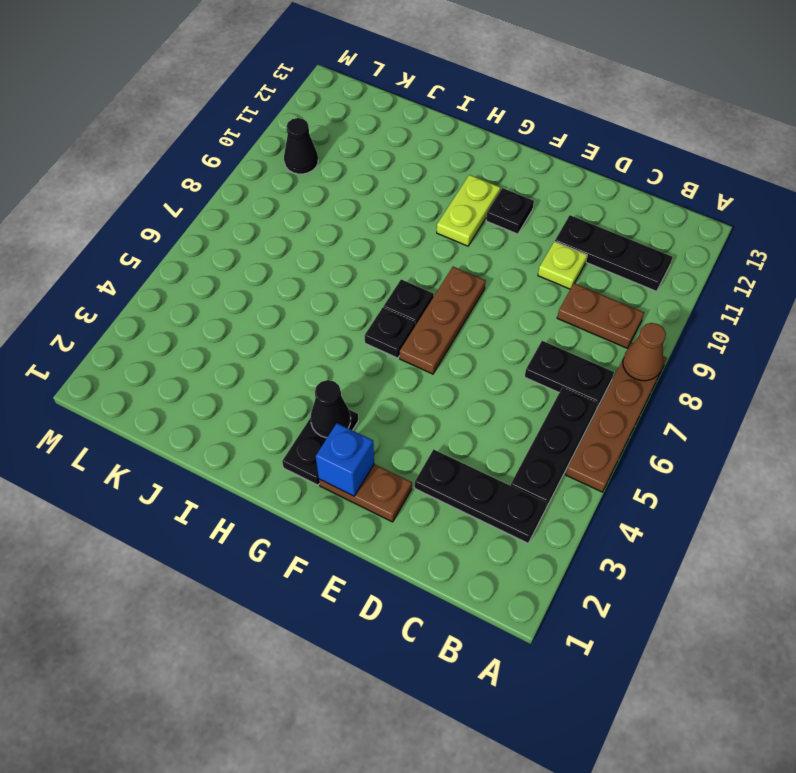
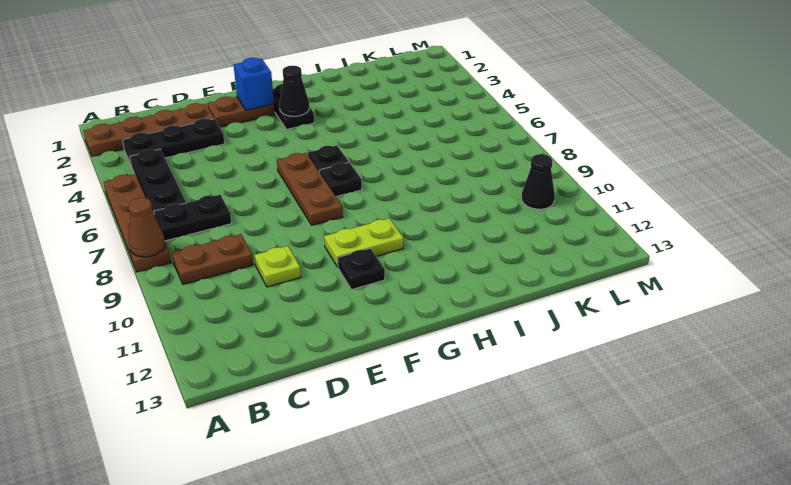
none -> brown plate A2:D2 level 1
black plate B11:D11 level 1 -> none
lime plate G10:G11 level 1 -> lime plate F10:G10 level 1

